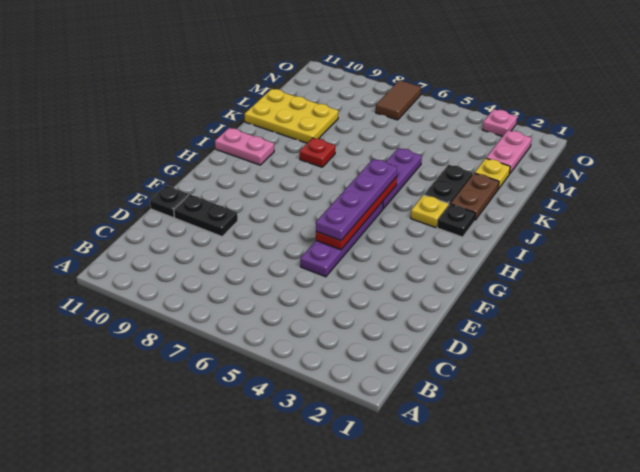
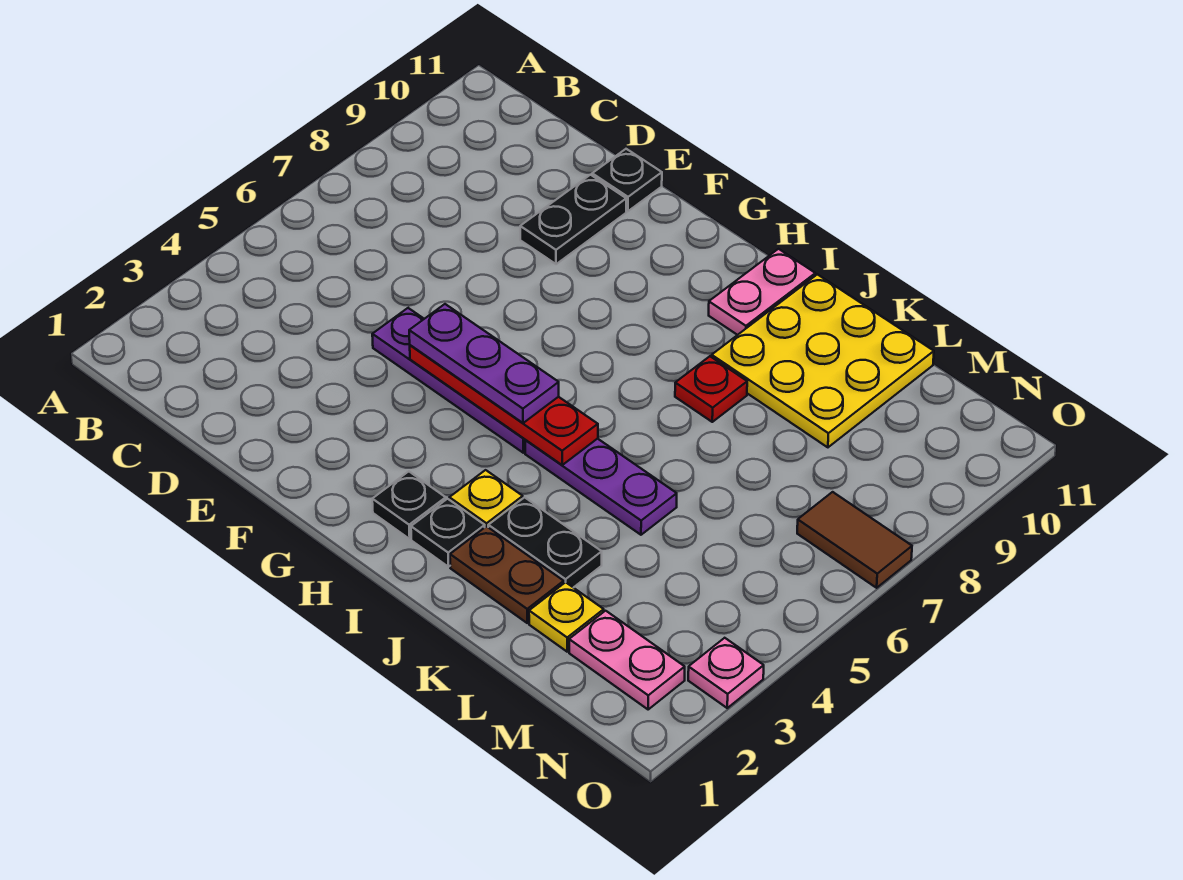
purple plate F5:I5 level 3 -> purple plate F5:H5 level 3
none -> black plate H2 level 1
yellow plate K9:L11 level 1 -> yellow plate J9:L11 level 1

